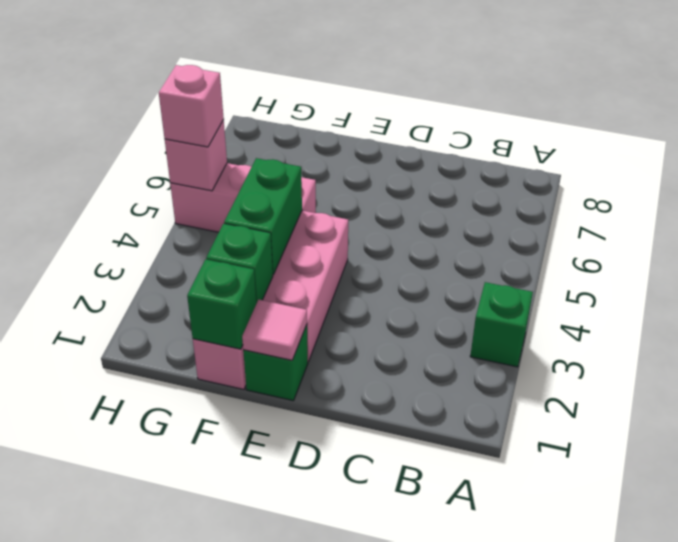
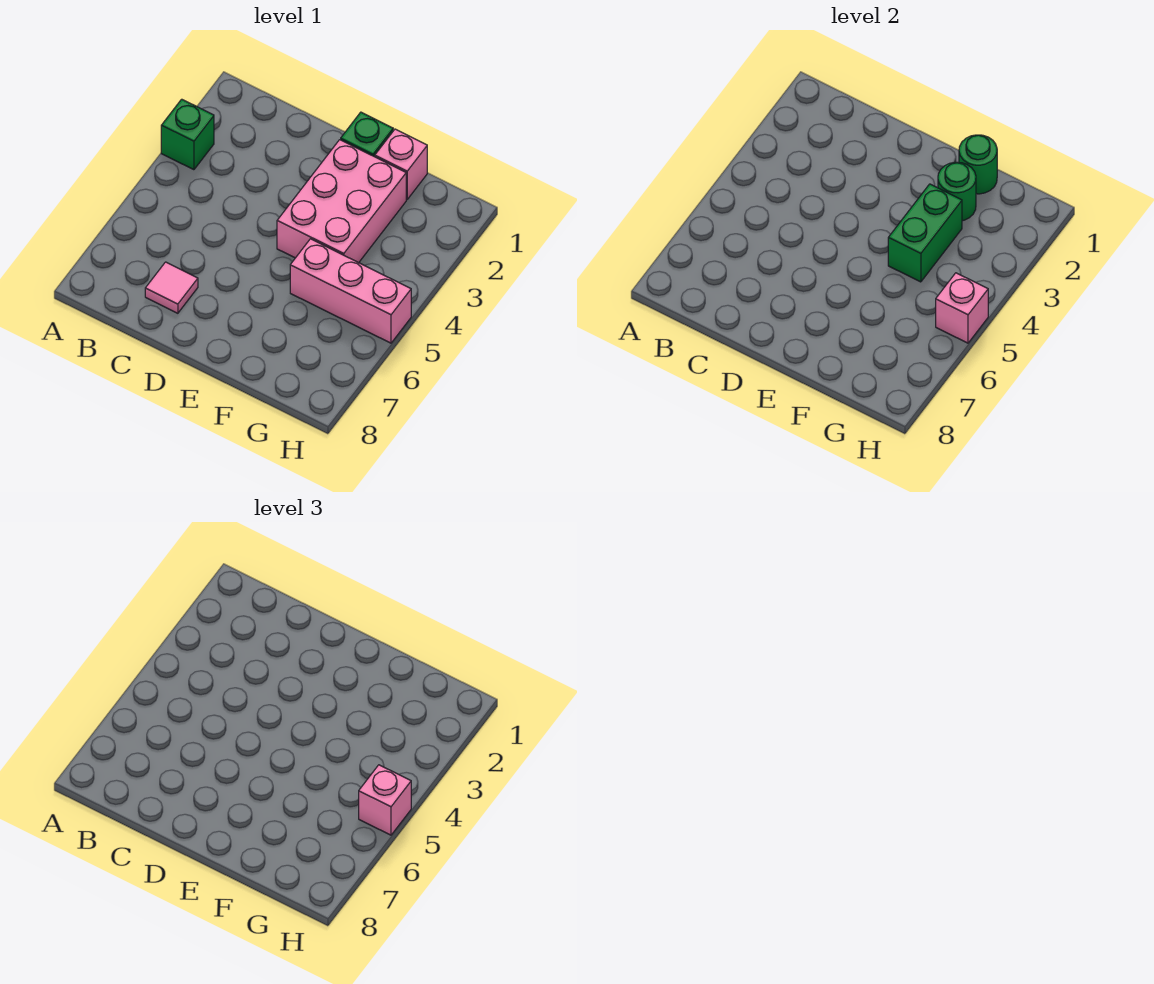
pink tile E1 level 2 -> pink tile C7 level 1
green brick F1 level 2 -> green round brick F1 level 2
green brick F2 level 2 -> green round brick F2 level 2

